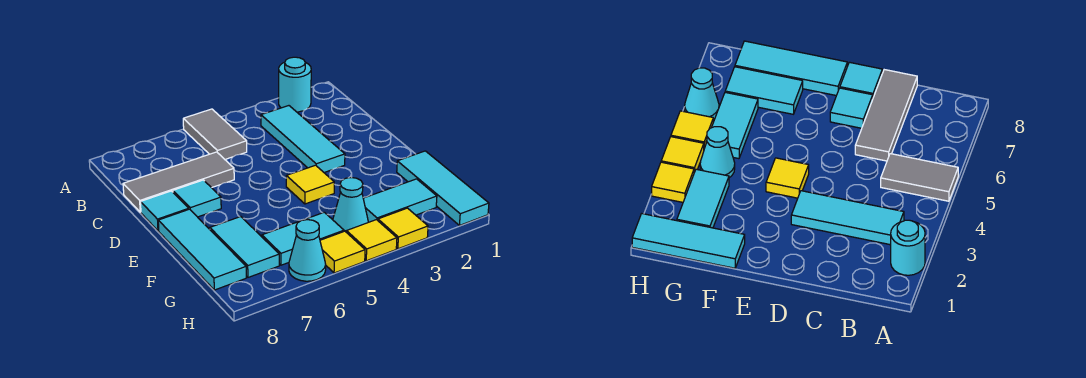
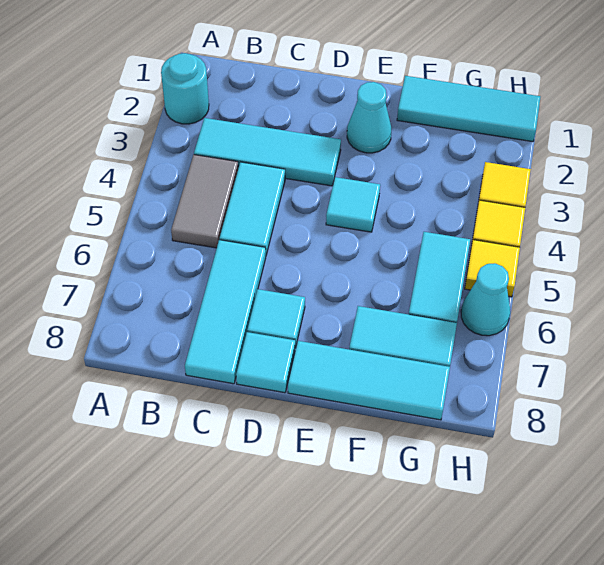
grey tile A5:B5 level 1 -> grey tile B4:B5 level 1
grey tile C6:C8 level 1 -> cyan tile C6:C8 level 1
yellow tile E4 level 1 -> cyan tile E4 level 1
cyan tile G2:G3 level 1 -> cyan tile C4:C5 level 1
cyan cone G4 level 1 -> cyan cone E2 level 1

